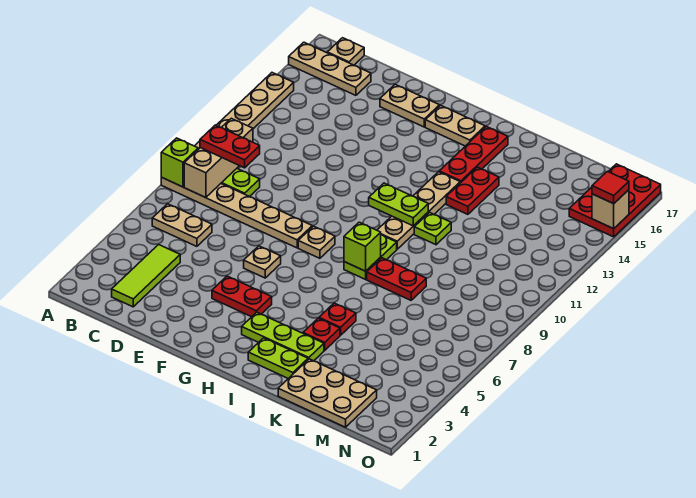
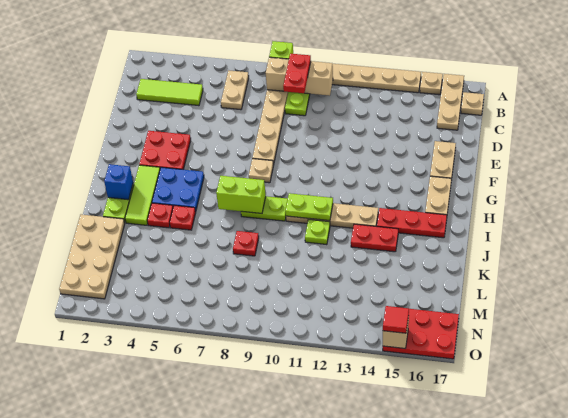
red plate F4:G4 level 1 -> red plate F3:G4 level 1
tan plate F6 level 1 -> tan plate A15 level 1
lime plate H3:J3 level 1 -> lime tile H3:J3 level 1
none -> blue plate H4:I5 level 1
lime plate H11:I11 level 2 -> lime plate I10:I11 level 2
none -> blue brick I2 level 2
lime brick I8 level 2 -> lime brick I7:I8 level 2
red plate J8:K8 level 1 -> red plate K8 level 1
tan plate K1:M2 level 1 -> tan plate K1:N2 level 1

